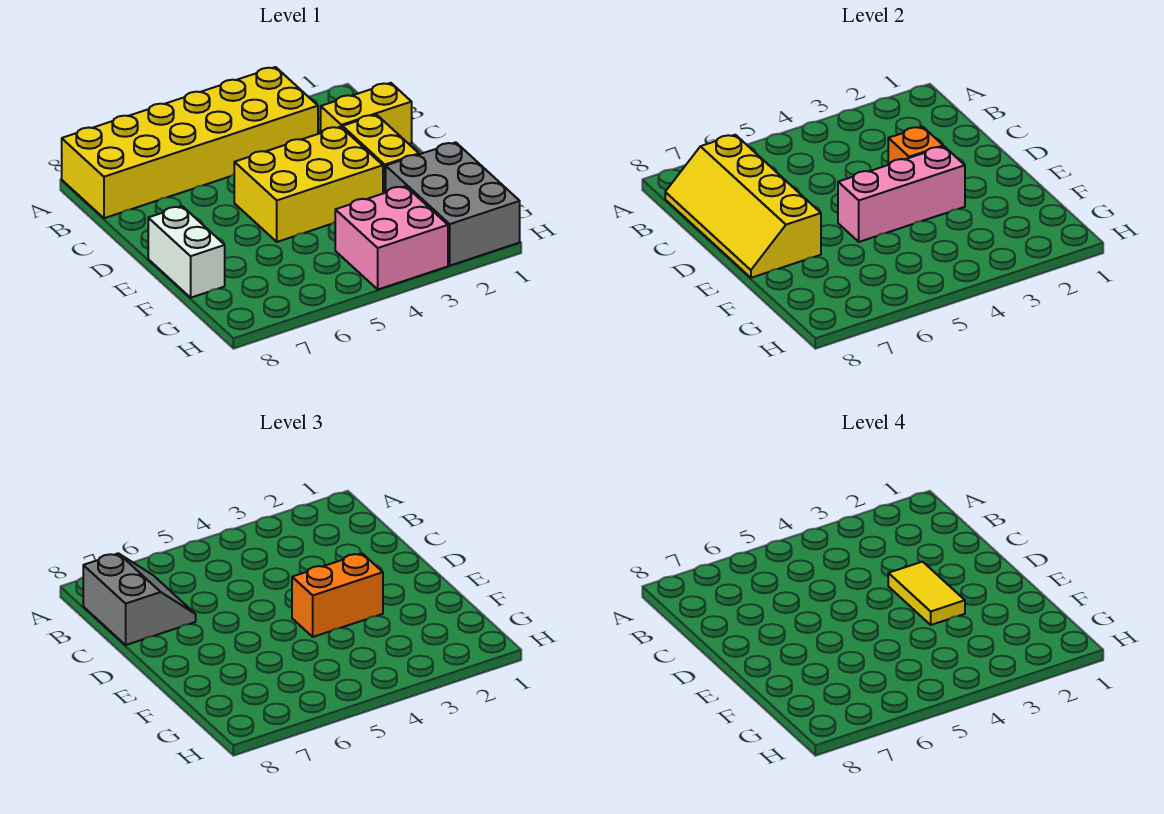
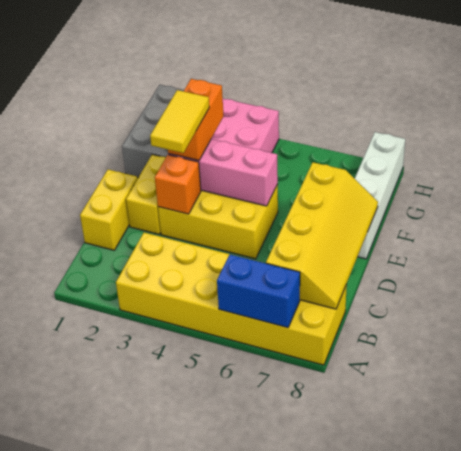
none -> blue brick A6:A7 level 2
grey slope B7:C8 level 3 top 8 -> none
yellow brick C1:C2 level 1 -> yellow brick C1:D1 level 1
orange brick E3:E4 level 3 -> orange brick E3:F3 level 3
white brick E8:F8 level 1 -> white brick E8:H8 level 1

